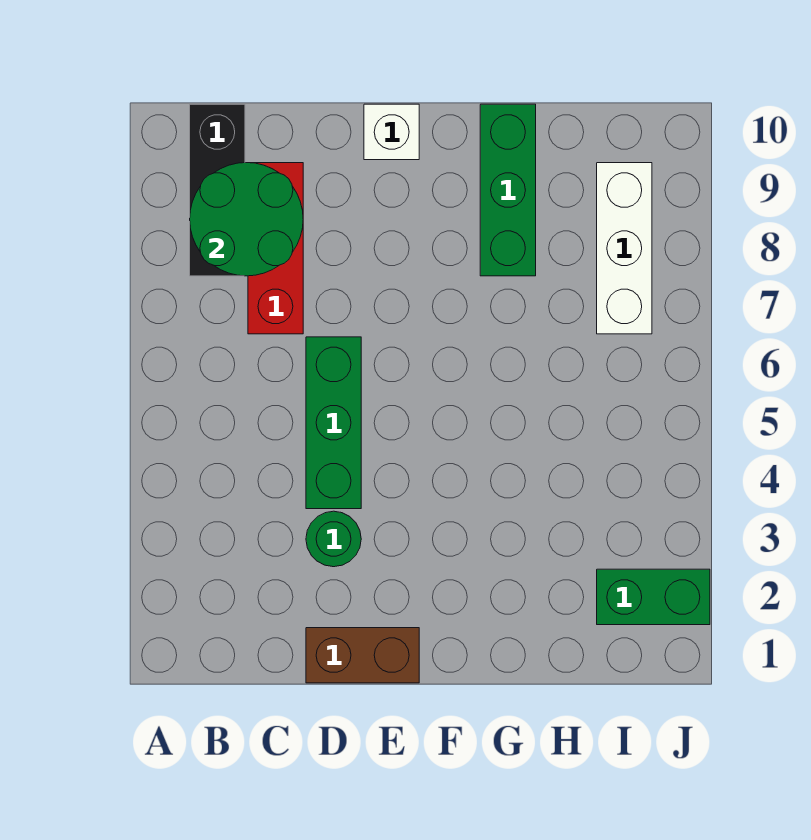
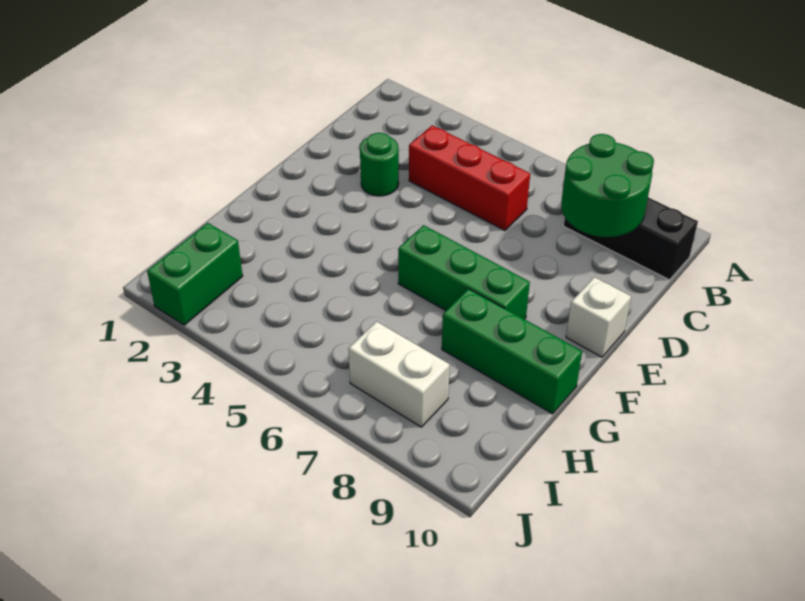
red brick C7:C9 level 1 -> red brick C4:C6 level 1
brown brick D1:E1 level 1 -> none
green brick D4:D6 level 1 -> green brick F6:F8 level 1
white brick I7:I9 level 1 -> white brick I7:I8 level 1

